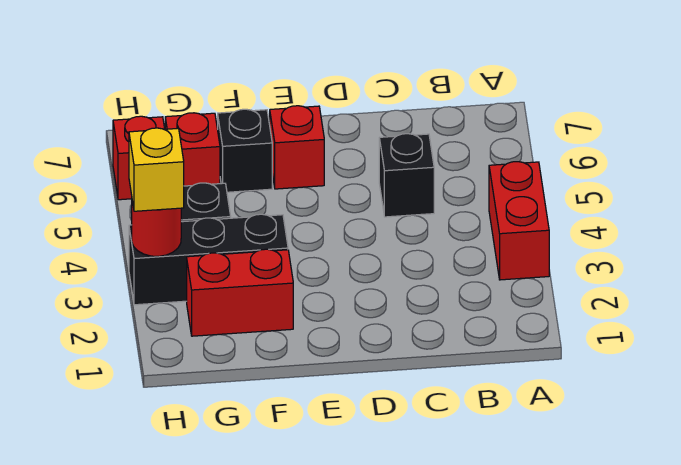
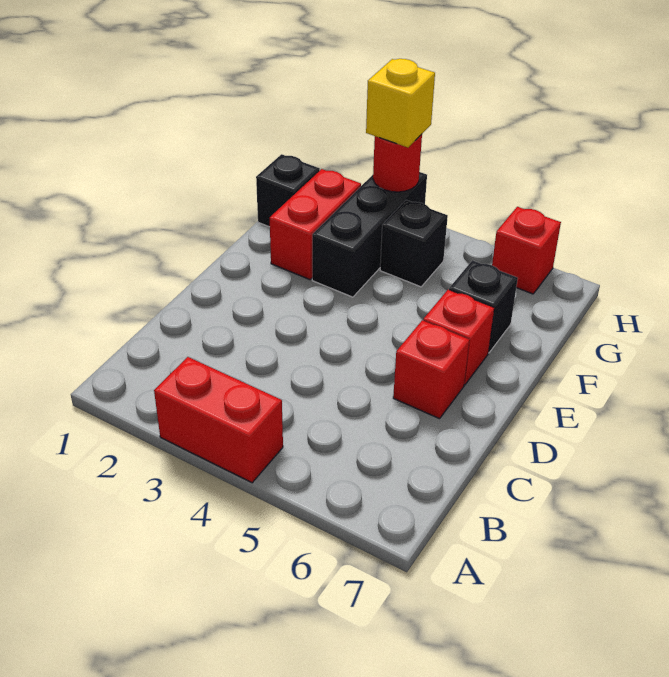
black brick C5 level 1 -> black brick G1 level 1
red brick G6 level 1 -> red brick D6 level 1

